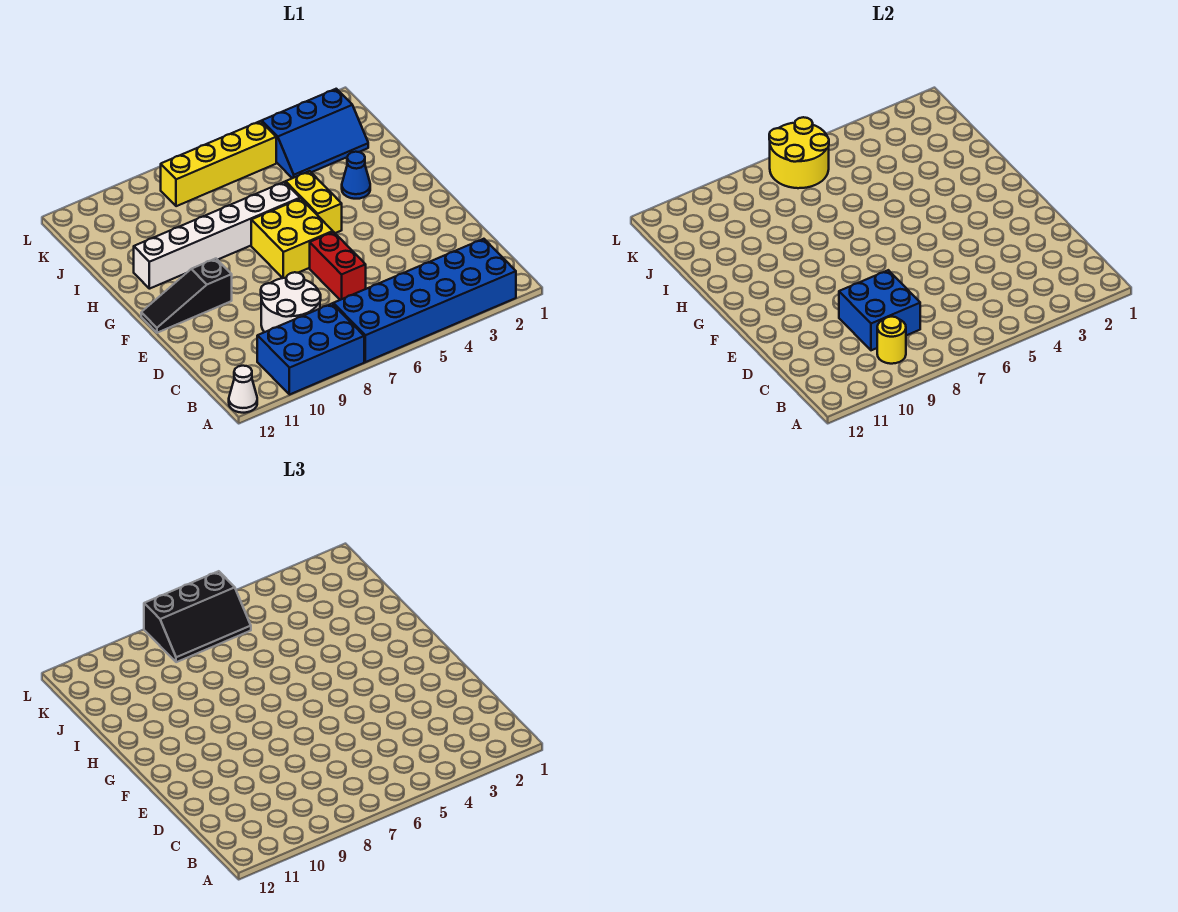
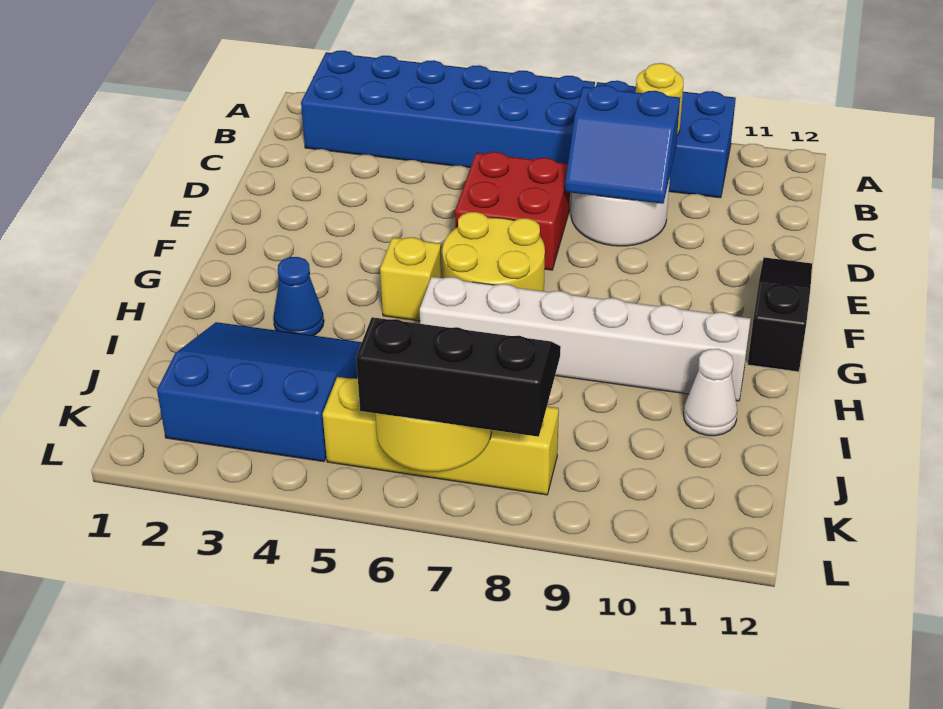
white cone A12 level 1 -> white cone I11 level 1
blue brick C8:D9 level 2 -> blue slope C8:D9 level 2 top C
red brick D6:E6 level 1 -> red brick D6:E7 level 1
yellow brick F6:G7 level 1 -> yellow round brick F6:G7 level 1
black slope F10:F12 level 1 top 10 -> black slope E12:G12 level 1 top G
yellow brick G5:H5 level 1 -> yellow brick G5 level 1
blue slope J2:K4 level 1 top K -> blue slope I2:K4 level 1 top K

